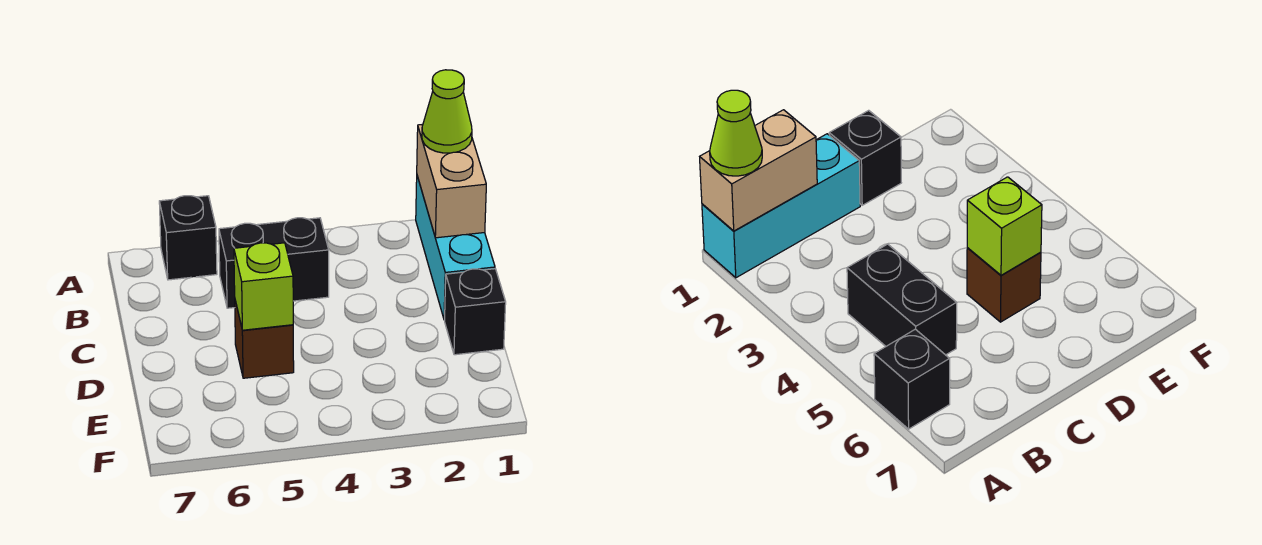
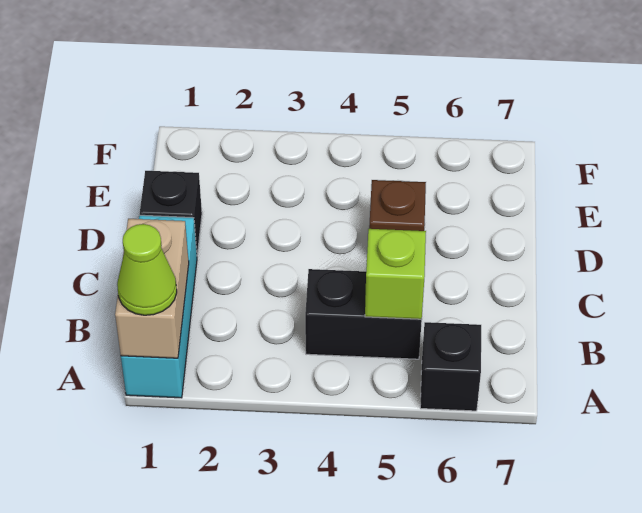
lime brick D5 level 2 -> lime brick B5 level 2

